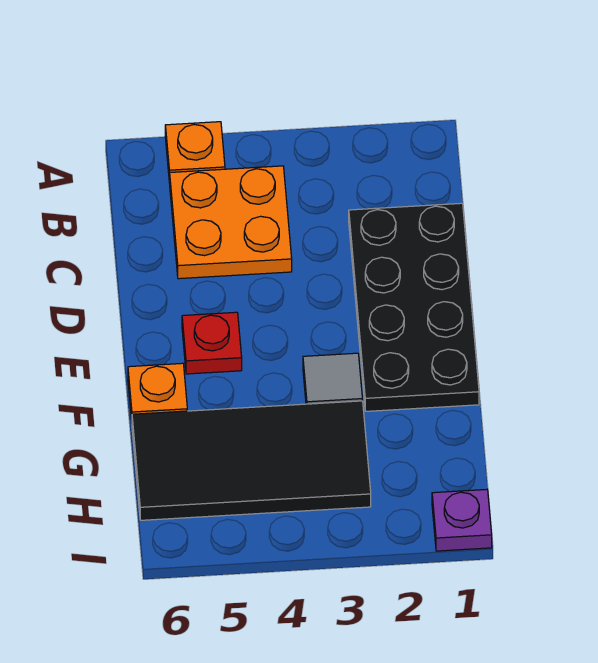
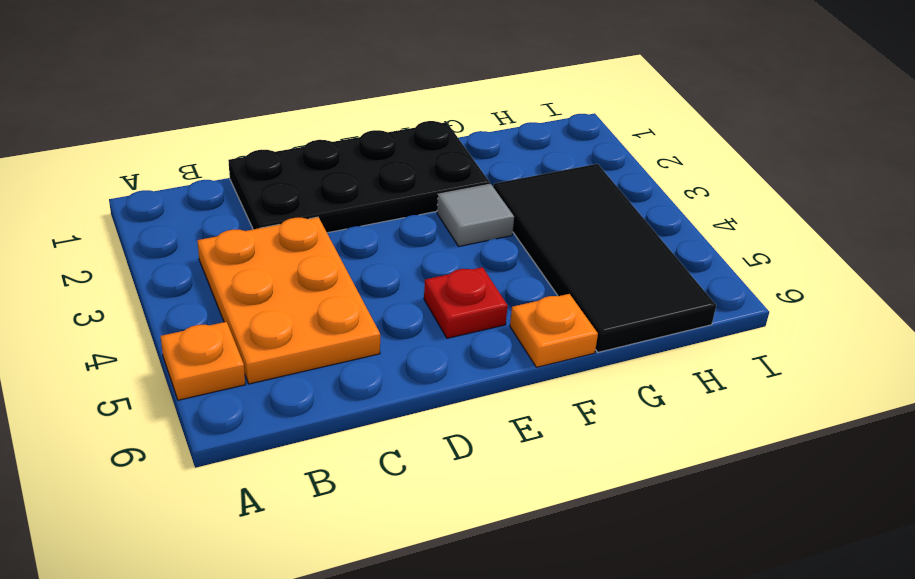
orange plate B4:C5 level 1 -> orange plate B3:C5 level 1
purple plate I1 level 1 -> none

